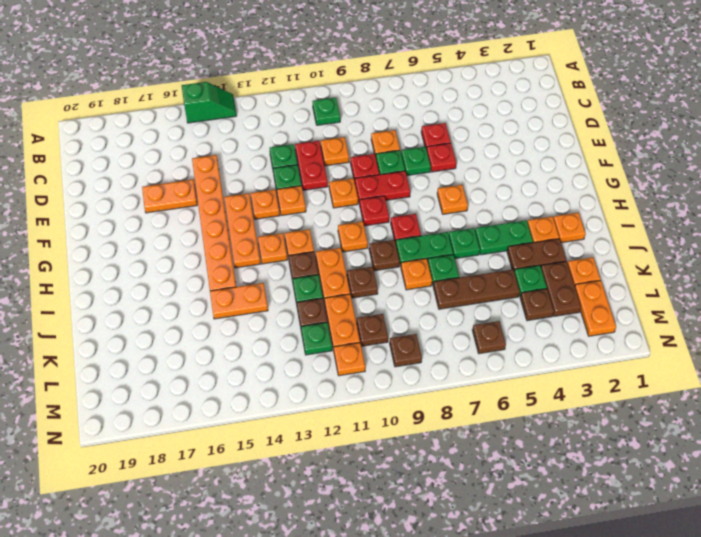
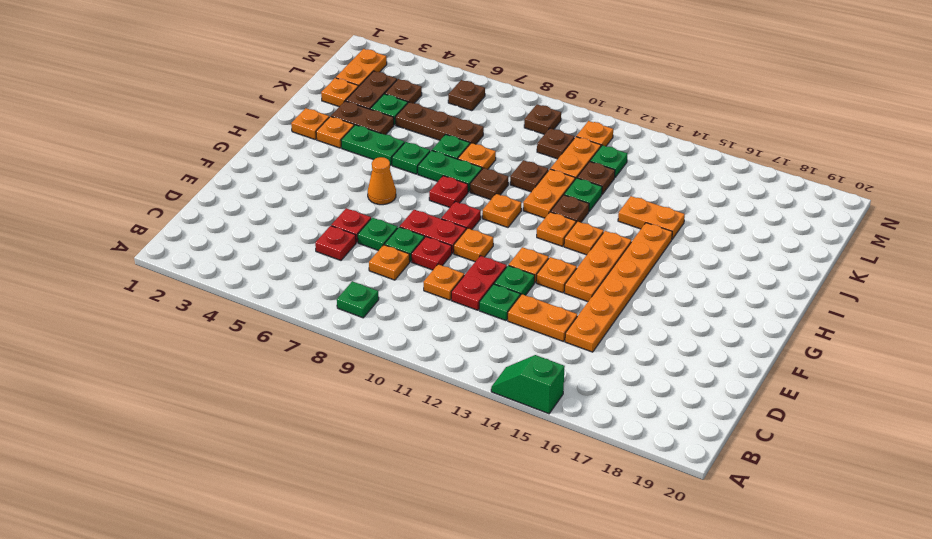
green plate B10 level 1 -> green plate B8 level 1
orange plate E16:E17 level 1 -> orange plate D13:D14 level 1
orange plate G6 level 1 -> orange cone G6 level 1

